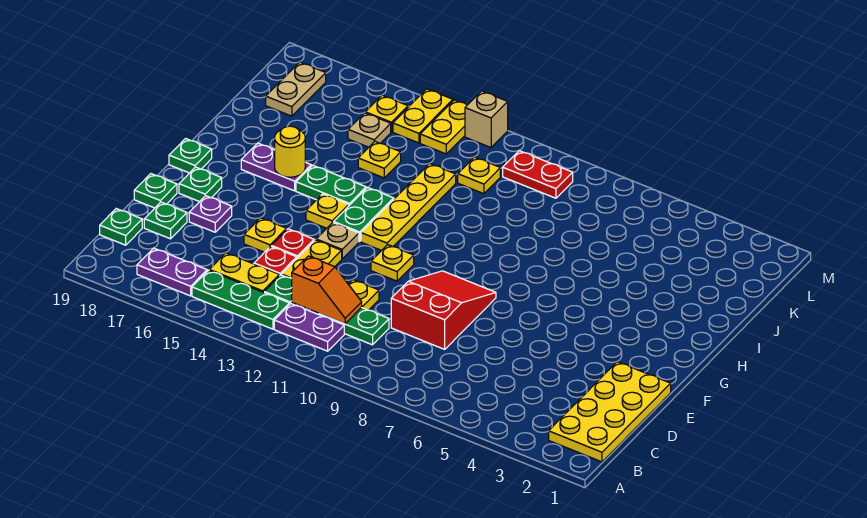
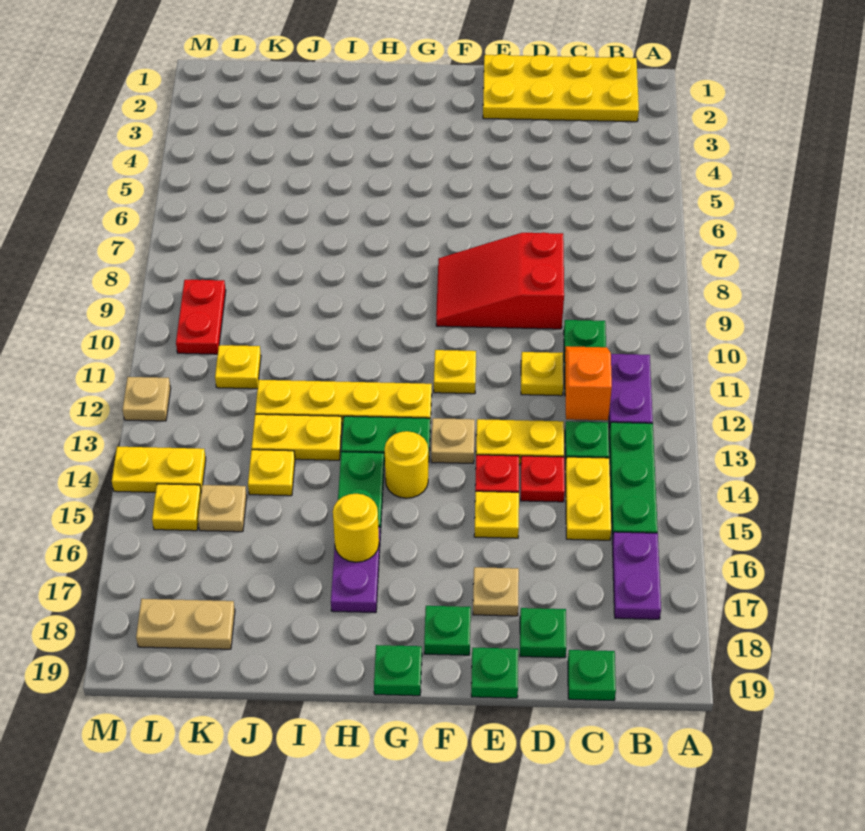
purple plate E17 level 1 -> tan plate E17 level 1
yellow plate G14 level 1 -> yellow round brick G14 level 1
yellow plate L13:M13 level 1 -> yellow plate I13:J13 level 1
tan brick M12 level 1 -> tan plate M12 level 1

